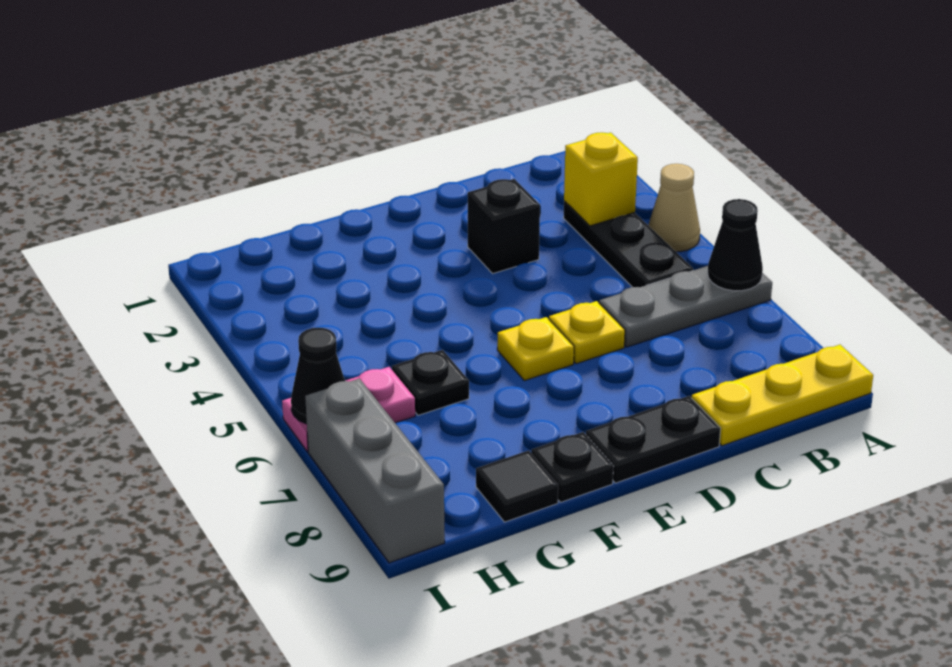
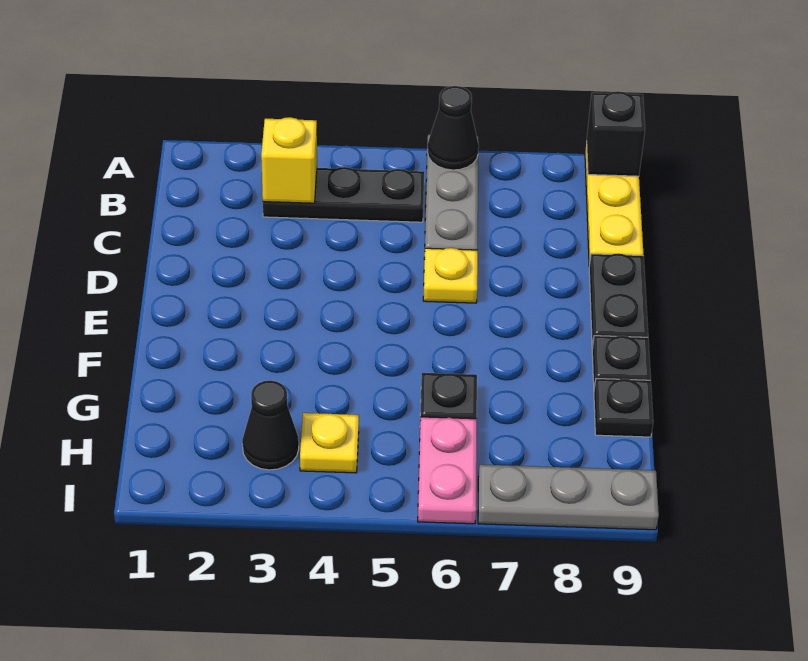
tan cone A4 level 1 -> none
black brick D3 level 1 -> black brick A9 level 2
yellow plate E6 level 1 -> yellow plate H4 level 1
black tile G9 level 1 -> black plate G9 level 1
black cone I6 level 2 -> black cone H3 level 1
grey brick I7:I9 level 1 -> grey plate I7:I9 level 1

